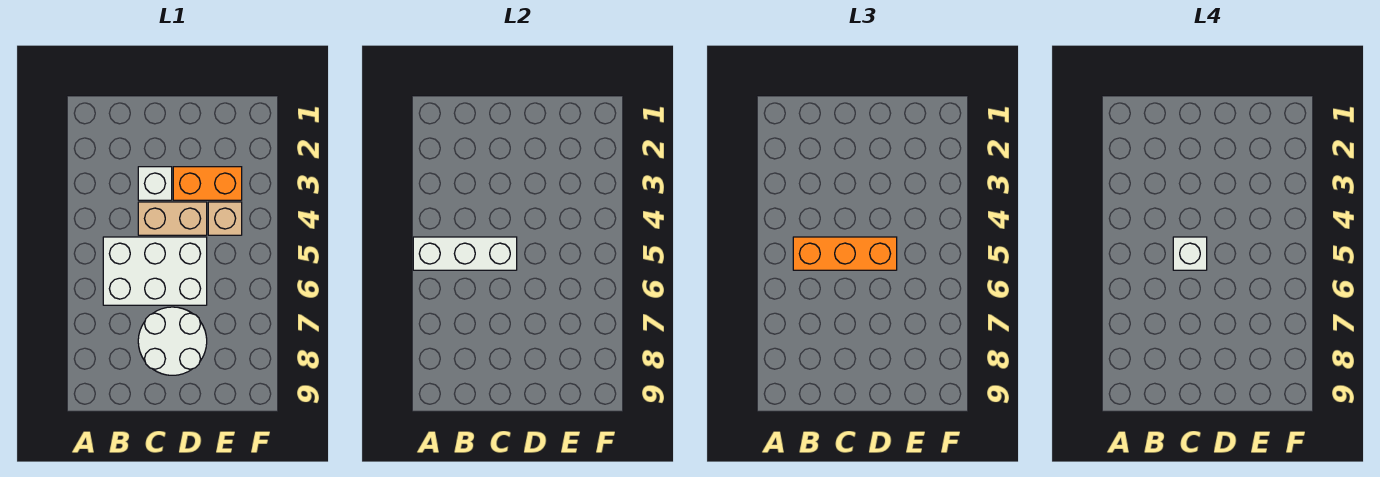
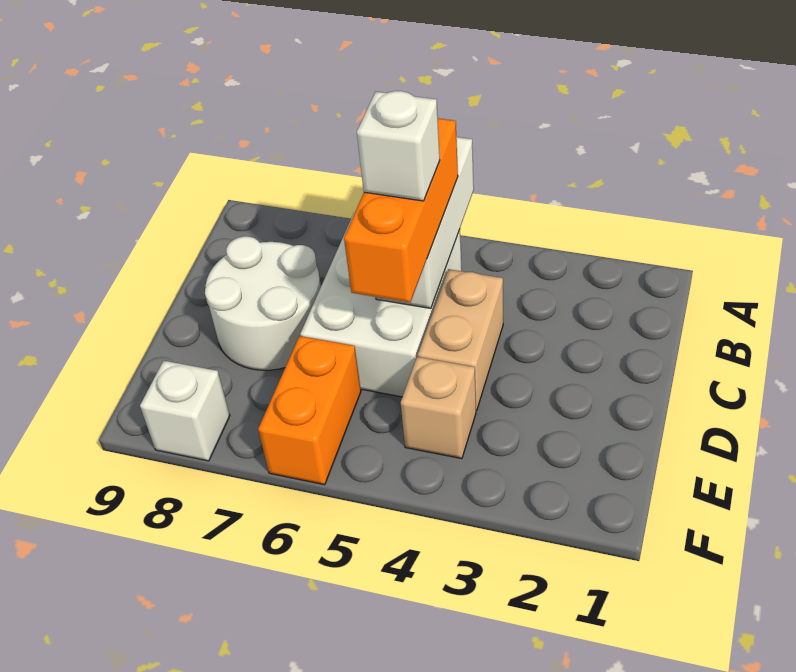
white brick C3 level 1 -> white brick F8 level 1
orange brick D3:E3 level 1 -> orange brick E6:F6 level 1

